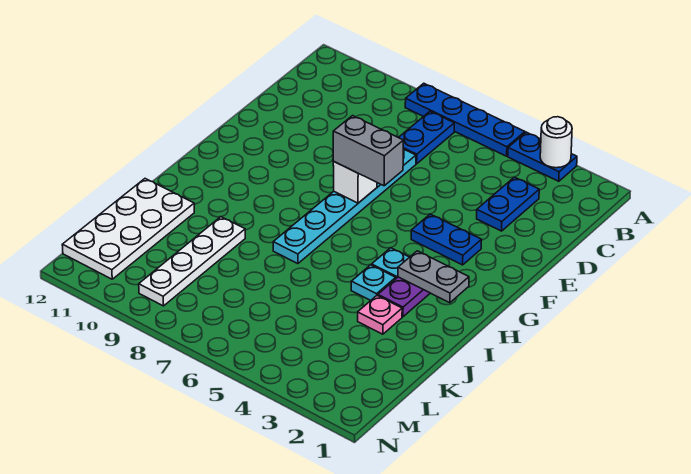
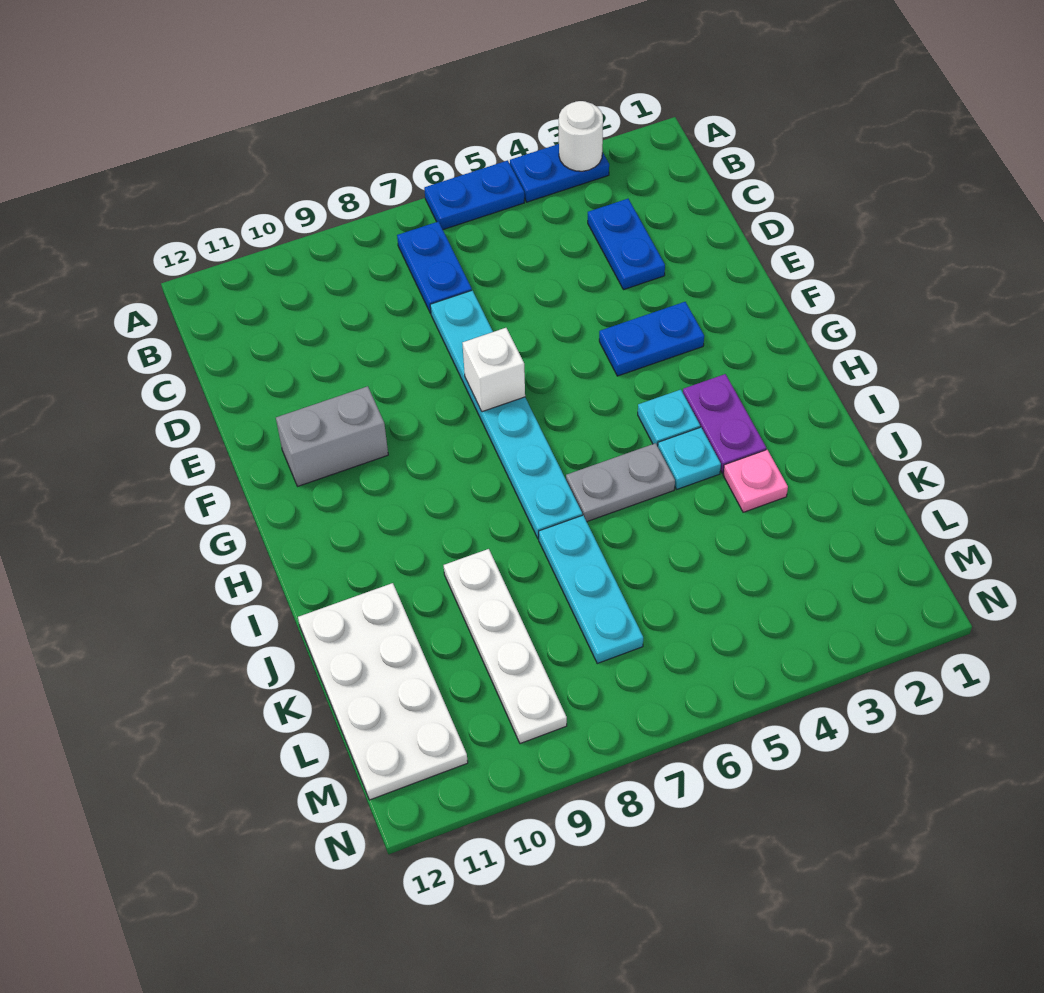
blue plate A5:A8 level 1 -> blue plate A5:A6 level 1
grey brick F6:F7 level 3 -> grey brick F10:F11 level 1
grey plate H2:H3 level 2 -> grey plate I5:I6 level 1
none -> cyan plate J7:L7 level 1

